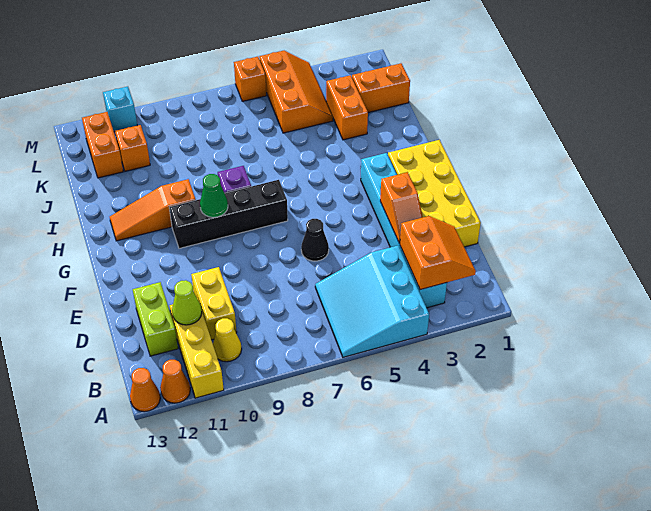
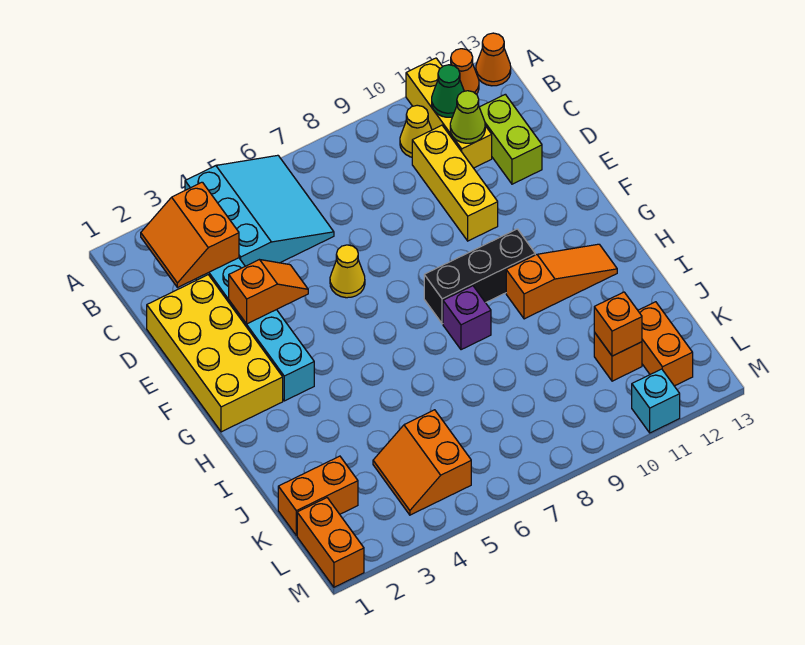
yellow brick C10:D10 level 1 -> yellow brick C10:E10 level 1
orange slope D3:E3 level 2 top E -> orange slope E3:E4 level 2 top 3
black cone E6 level 1 -> yellow cone E6 level 1
black brick G7:G10 level 1 -> black brick G8:G10 level 1
green cone G9 level 2 -> green cone B11 level 2
orange brick J3:K3 level 1 -> orange brick L1:M1 level 1
orange slope K4:M5 level 1 top 5 -> orange slope K4:L5 level 1 top 5
orange brick M6 level 1 -> orange brick K11 level 2

